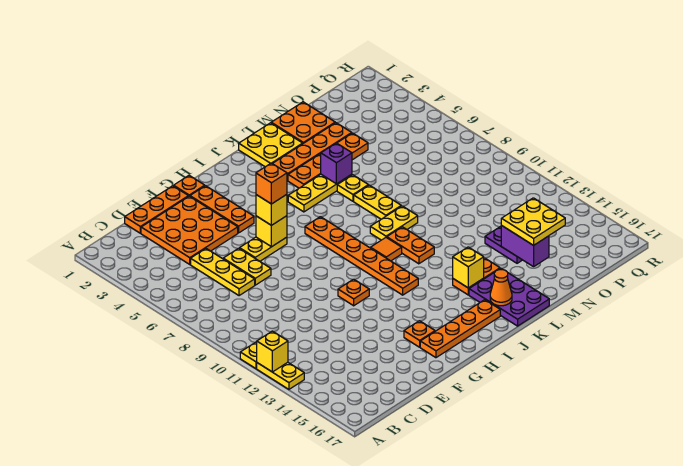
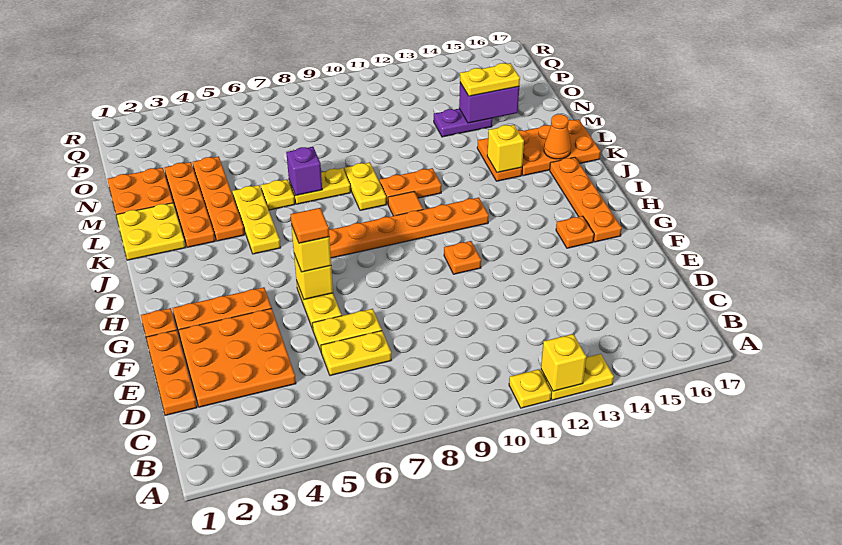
yellow plate D5:D7 level 1 -> yellow plate D6:D7 level 1
orange brick G6 level 4 -> orange tile G6 level 4
purple plate K15:L17 level 1 -> orange plate K15:L17 level 1
purple brick L5 level 2 -> purple brick L7 level 2
yellow plate N14:O15 level 3 -> yellow plate N14:N15 level 3

